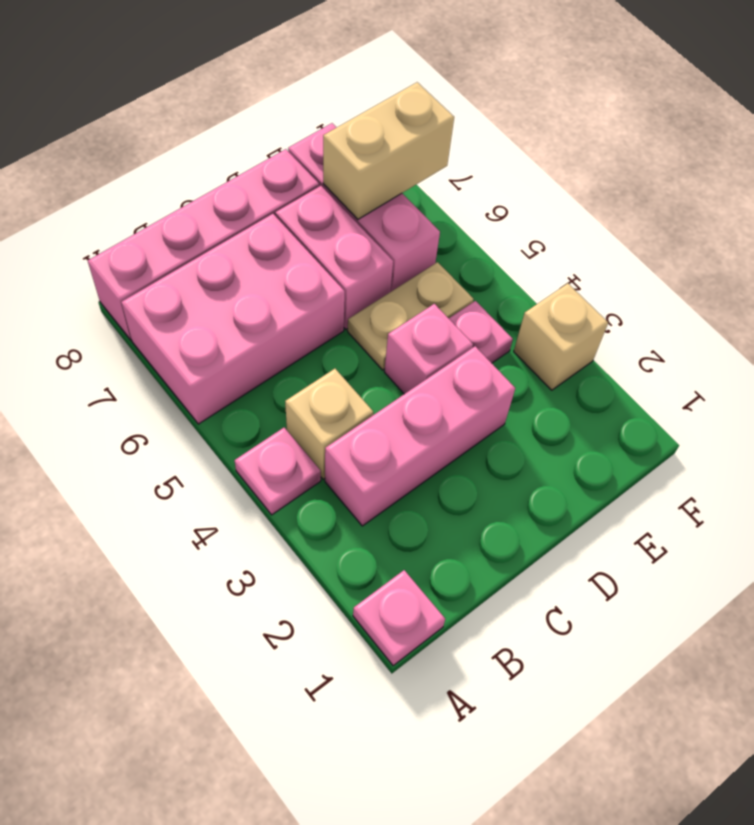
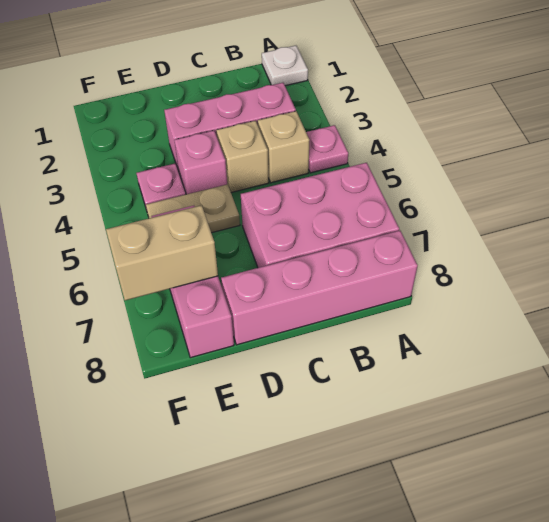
pink plate A1 level 1 -> white plate A1 level 1
pink brick D6:D7 level 1 -> none
tan brick F3 level 1 -> tan brick C4 level 1

